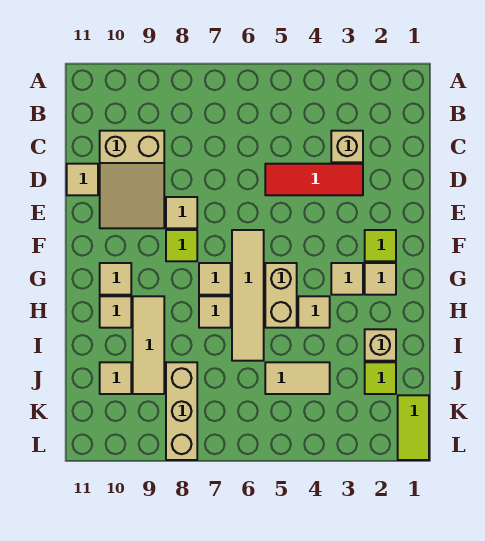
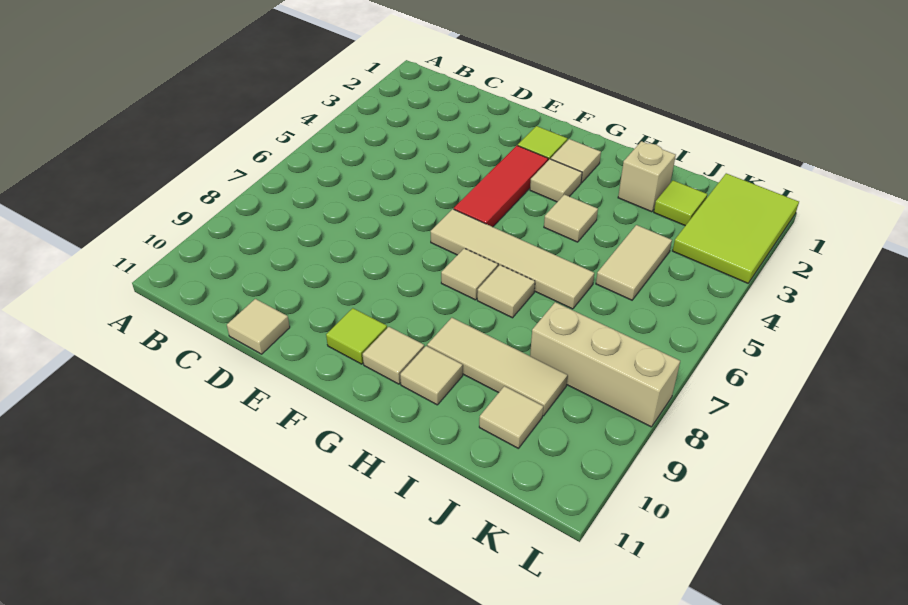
tan brick C3 level 1 -> none
tan slope C9:E10 level 1 top C -> none
red tile D3:D5 level 1 -> red tile F3:F5 level 1
tan tile E8 level 1 -> none
lime tile F8 level 1 -> lime tile F10 level 1
tan brick G5:H5 level 1 -> none
lime tile K1:L1 level 1 -> lime tile K1:L3 level 1

